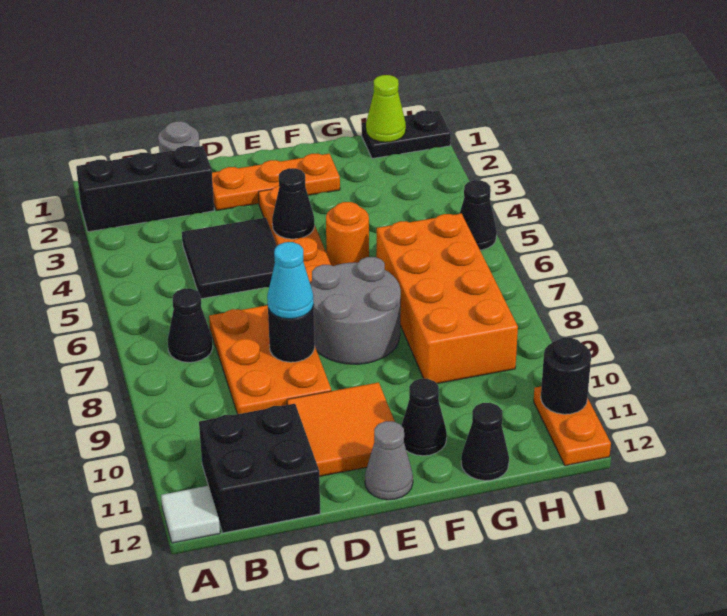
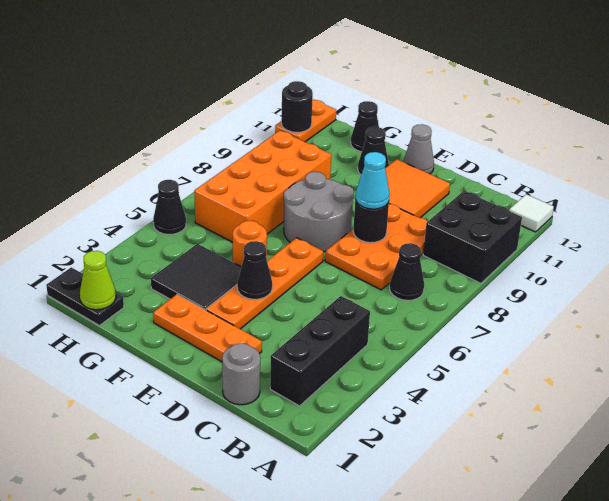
black brick A2:C2 level 1 -> black brick B2:B4 level 1
black brick B11:C12 level 1 -> black brick A9:B10 level 1
black tile C4:D5 level 1 -> black tile F3:G4 level 1

